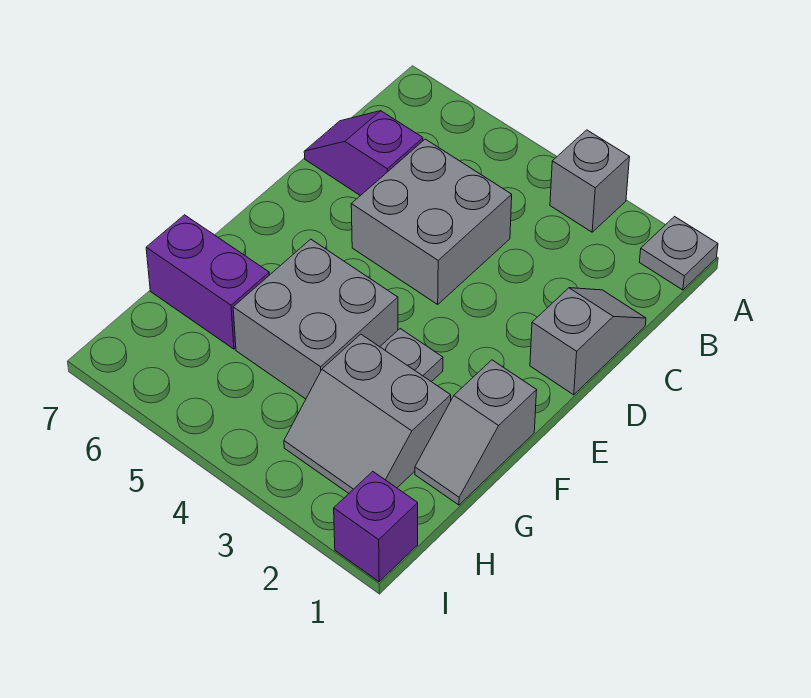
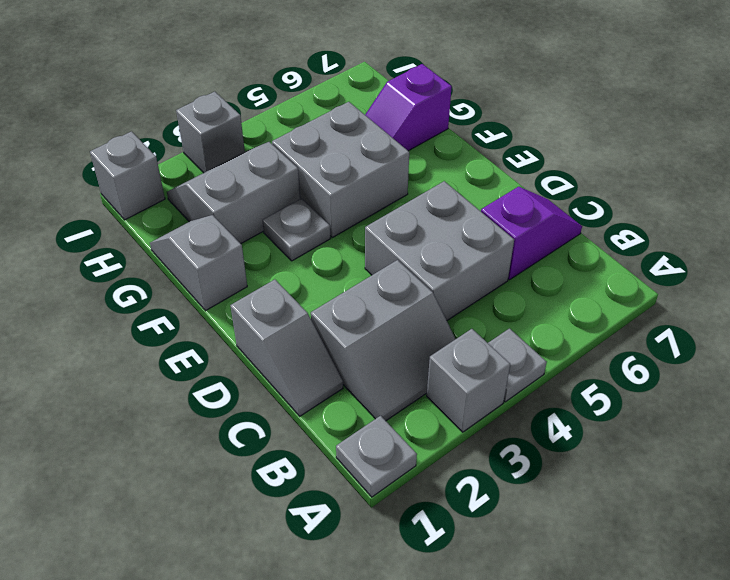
none -> grey plate A4 level 1
none -> grey slope B2:C3 level 1 top C
purple brick G6:G7 level 1 -> purple slope G6:G7 level 1 top 7
purple brick I1 level 1 -> grey brick I1 level 1
none -> grey brick I3 level 1

